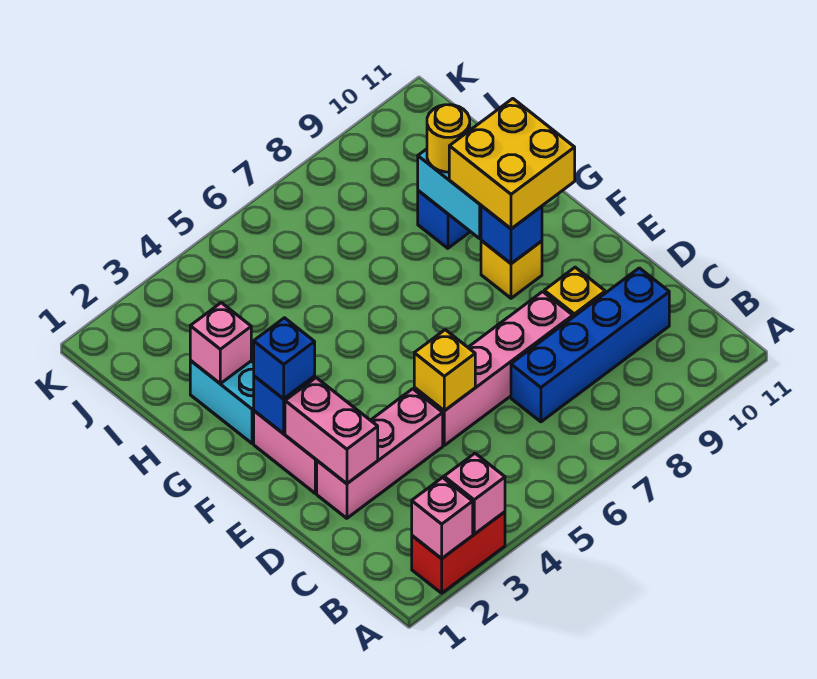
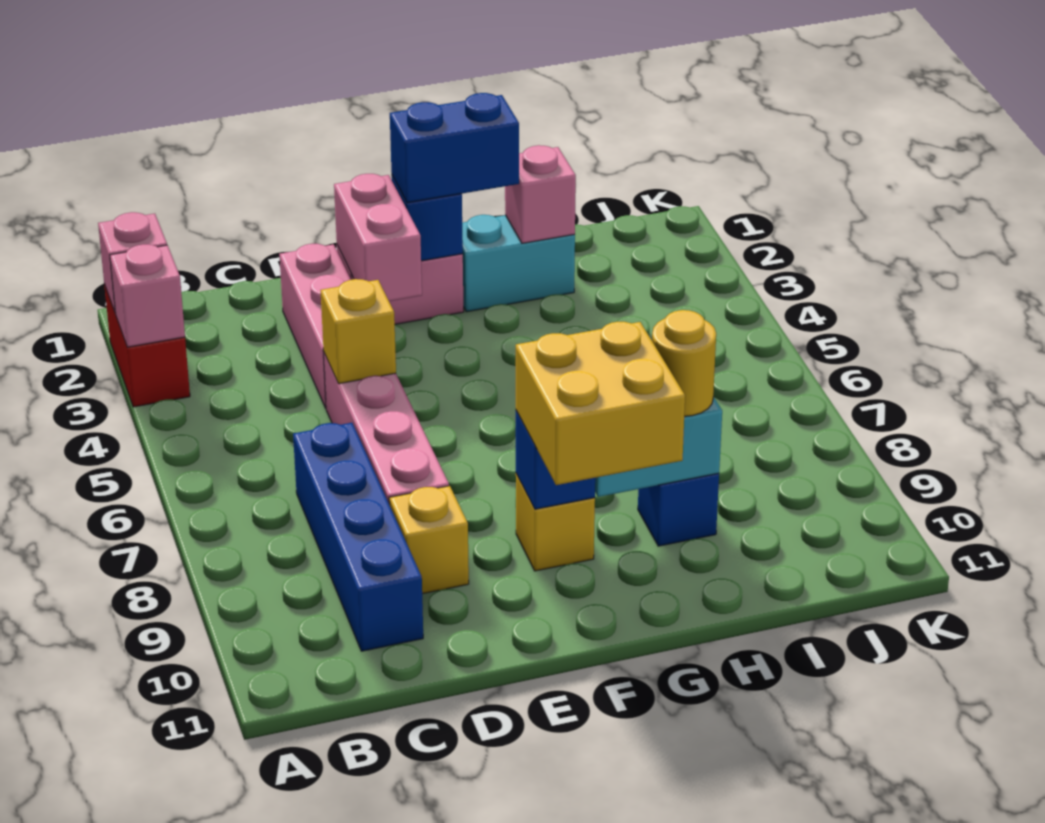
pink brick D2:E2 level 2 -> pink brick E2:E3 level 2
blue brick F2 level 3 -> blue brick F2:G2 level 3

